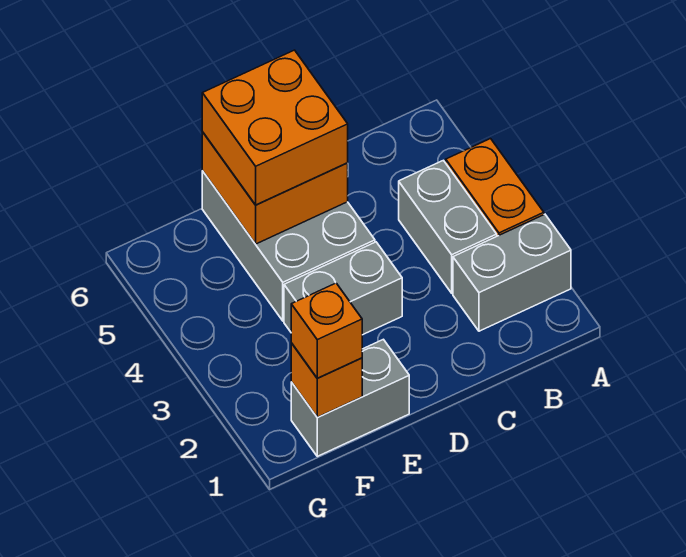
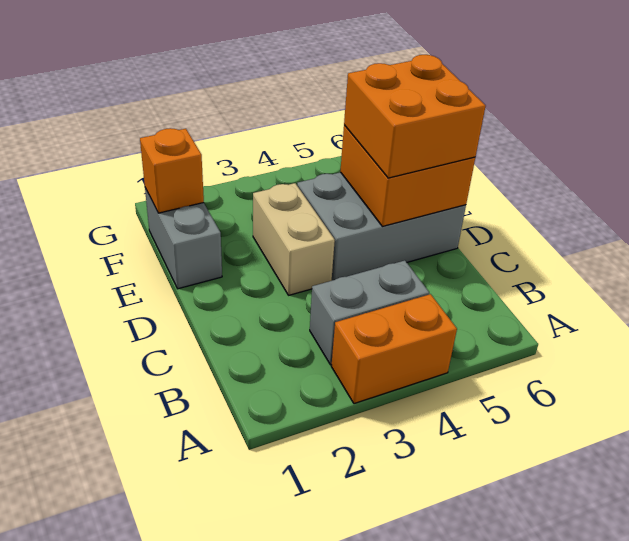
grey brick A2:B2 level 1 -> none
grey brick D3:E3 level 1 -> tan brick D3:E3 level 1
orange brick F1 level 3 -> none

